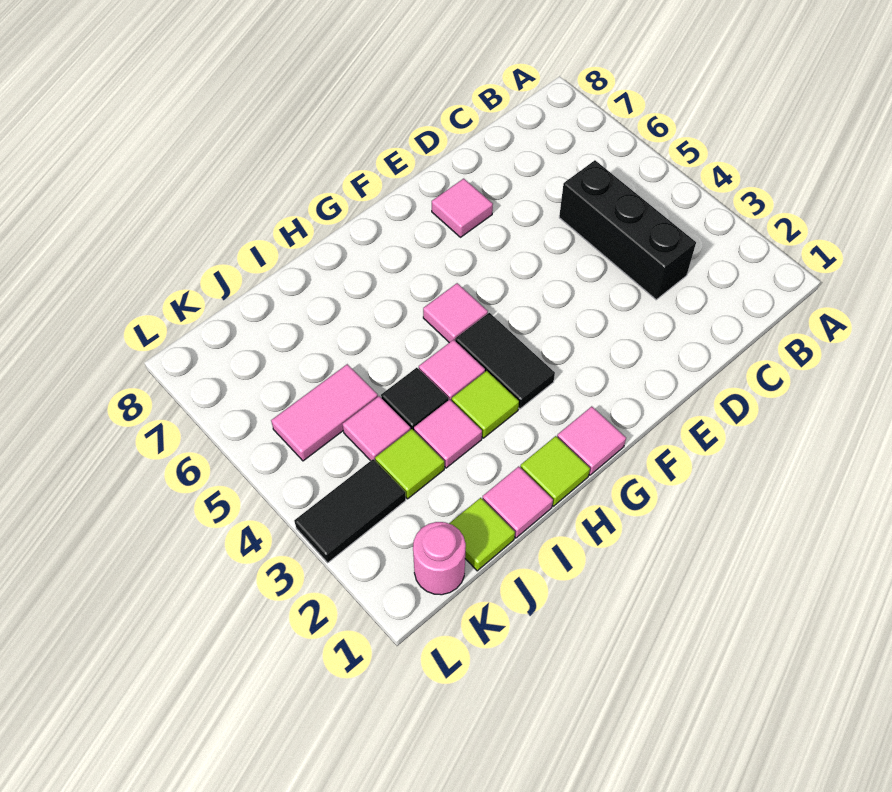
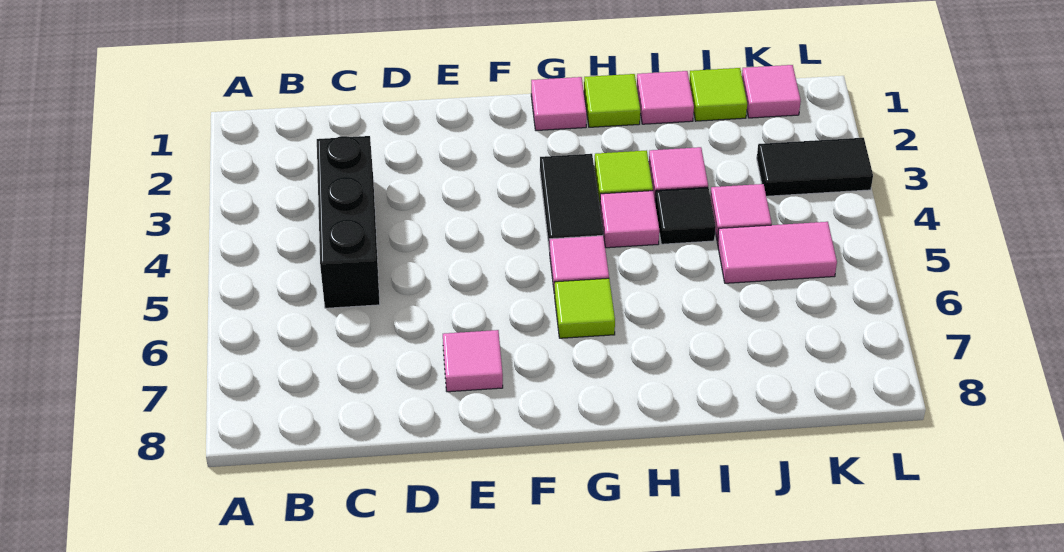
lime tile J3 level 1 -> lime tile G6 level 1
pink round brick K1 level 1 -> pink tile K1 level 1

